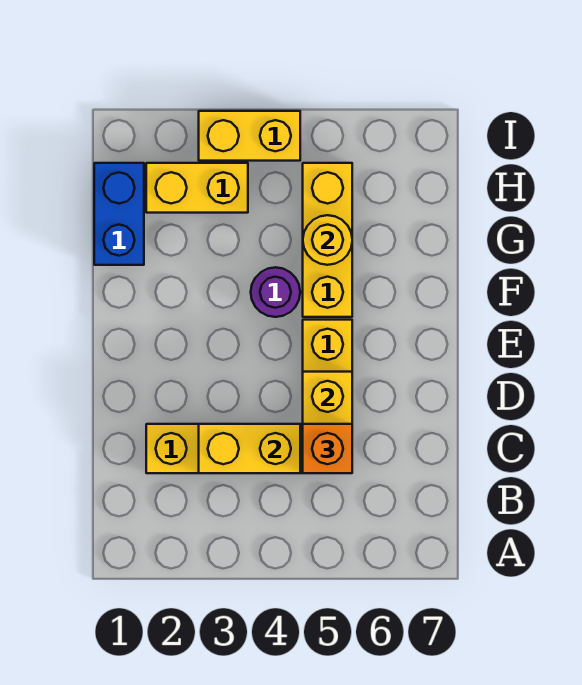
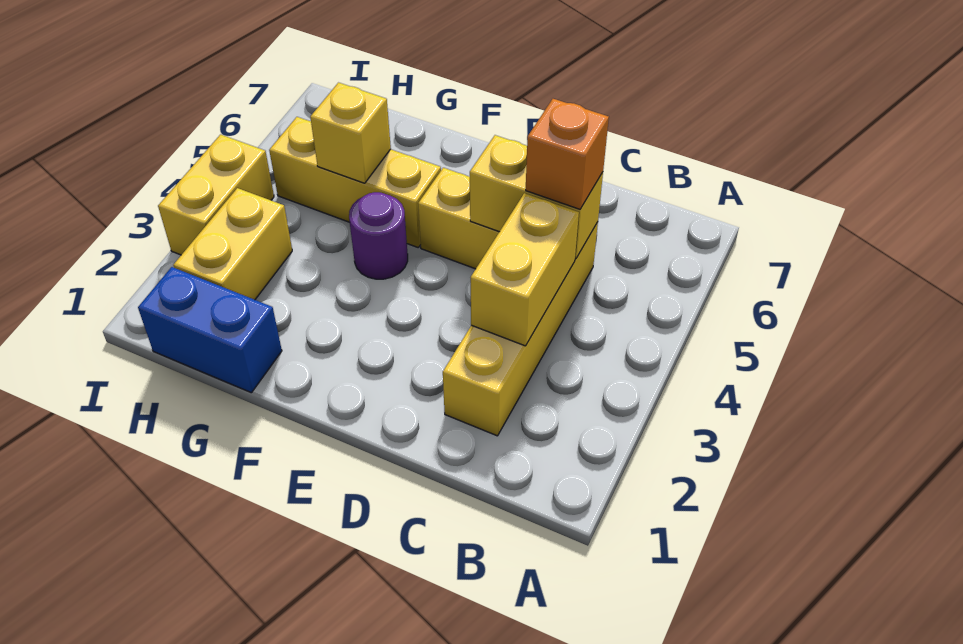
yellow round brick G5 level 2 -> yellow brick G5 level 2

